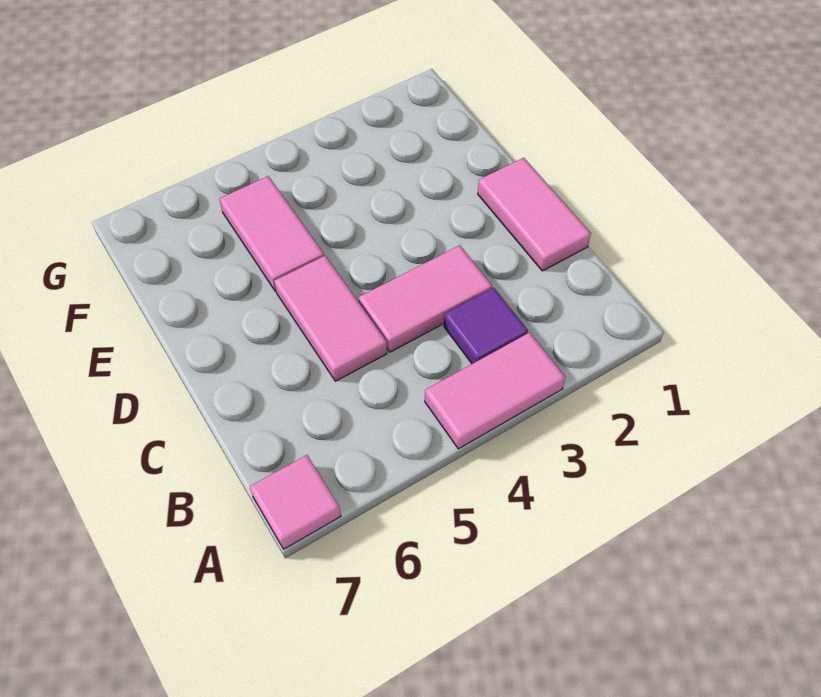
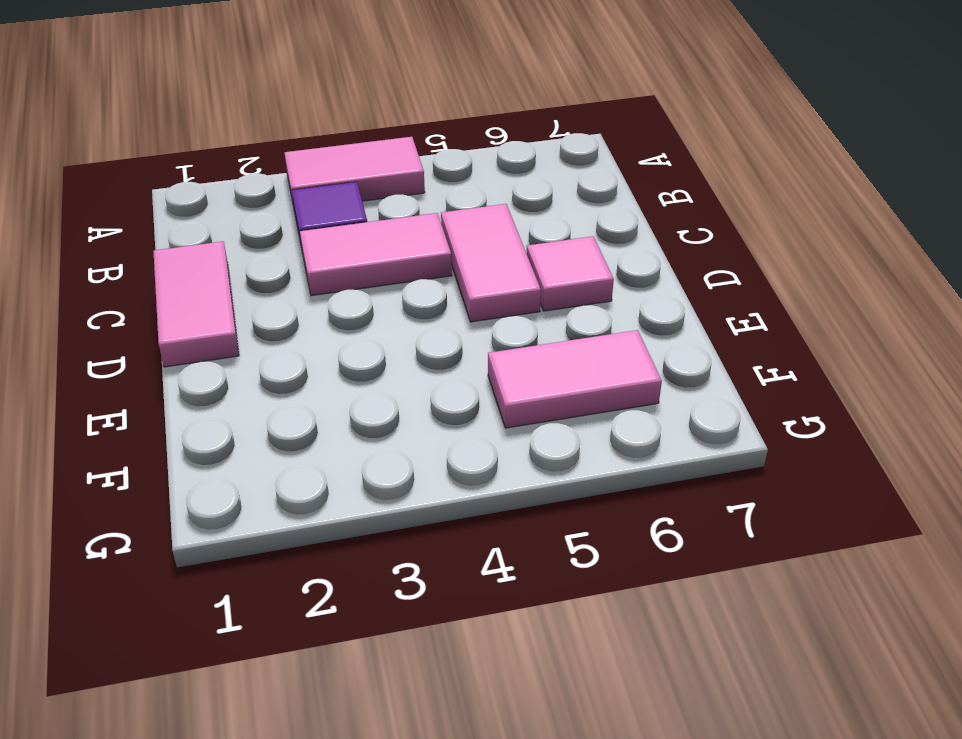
pink tile A7 level 1 -> pink tile D6 level 1
pink tile E5:F5 level 1 -> pink tile F5:F6 level 1

